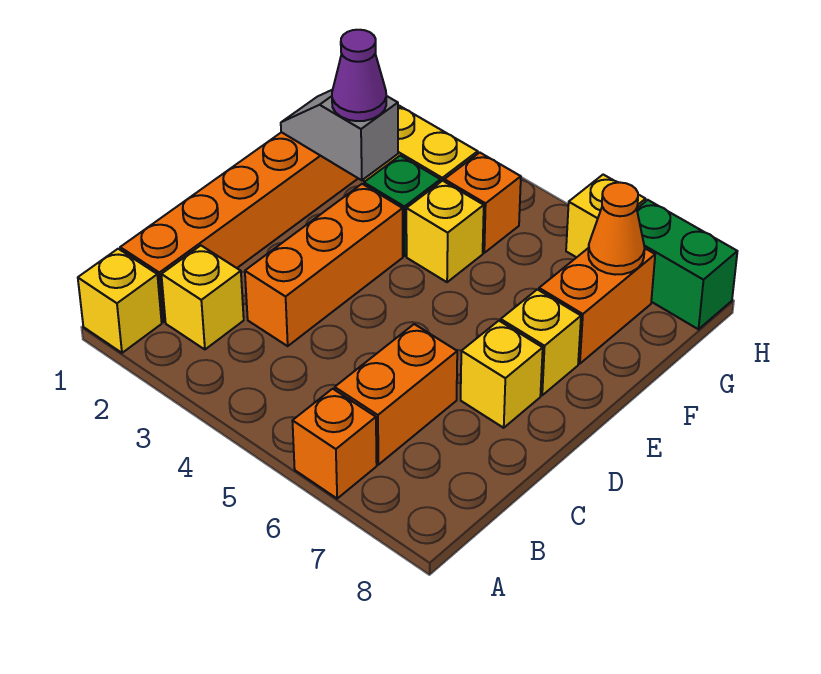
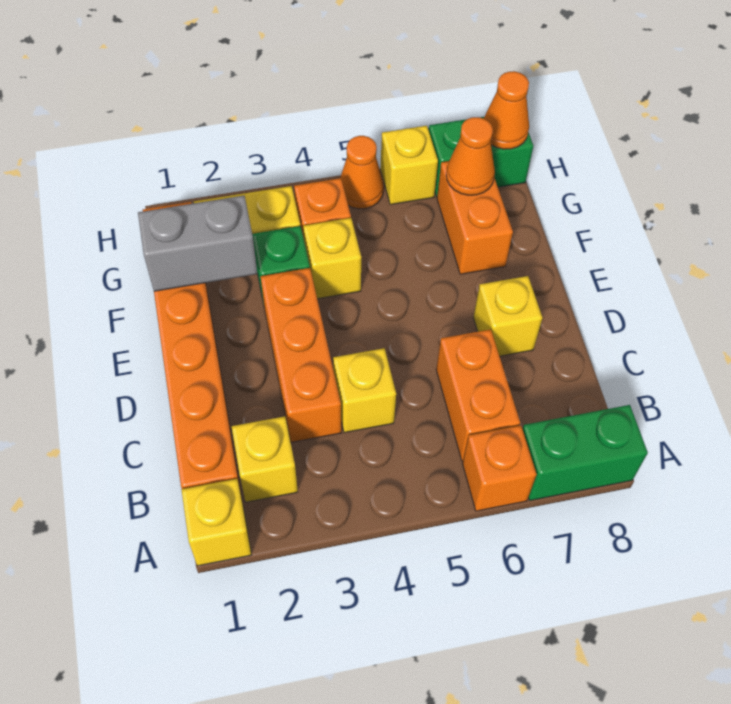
none -> green brick A7:A8 level 1
yellow brick E7 level 1 -> yellow brick C4 level 1
grey slope F1:F2 level 2 top 2 -> grey brick F1:F2 level 2
purple cone F2 level 3 -> none
none -> orange cone H5 level 1
none -> orange cone H8 level 2

